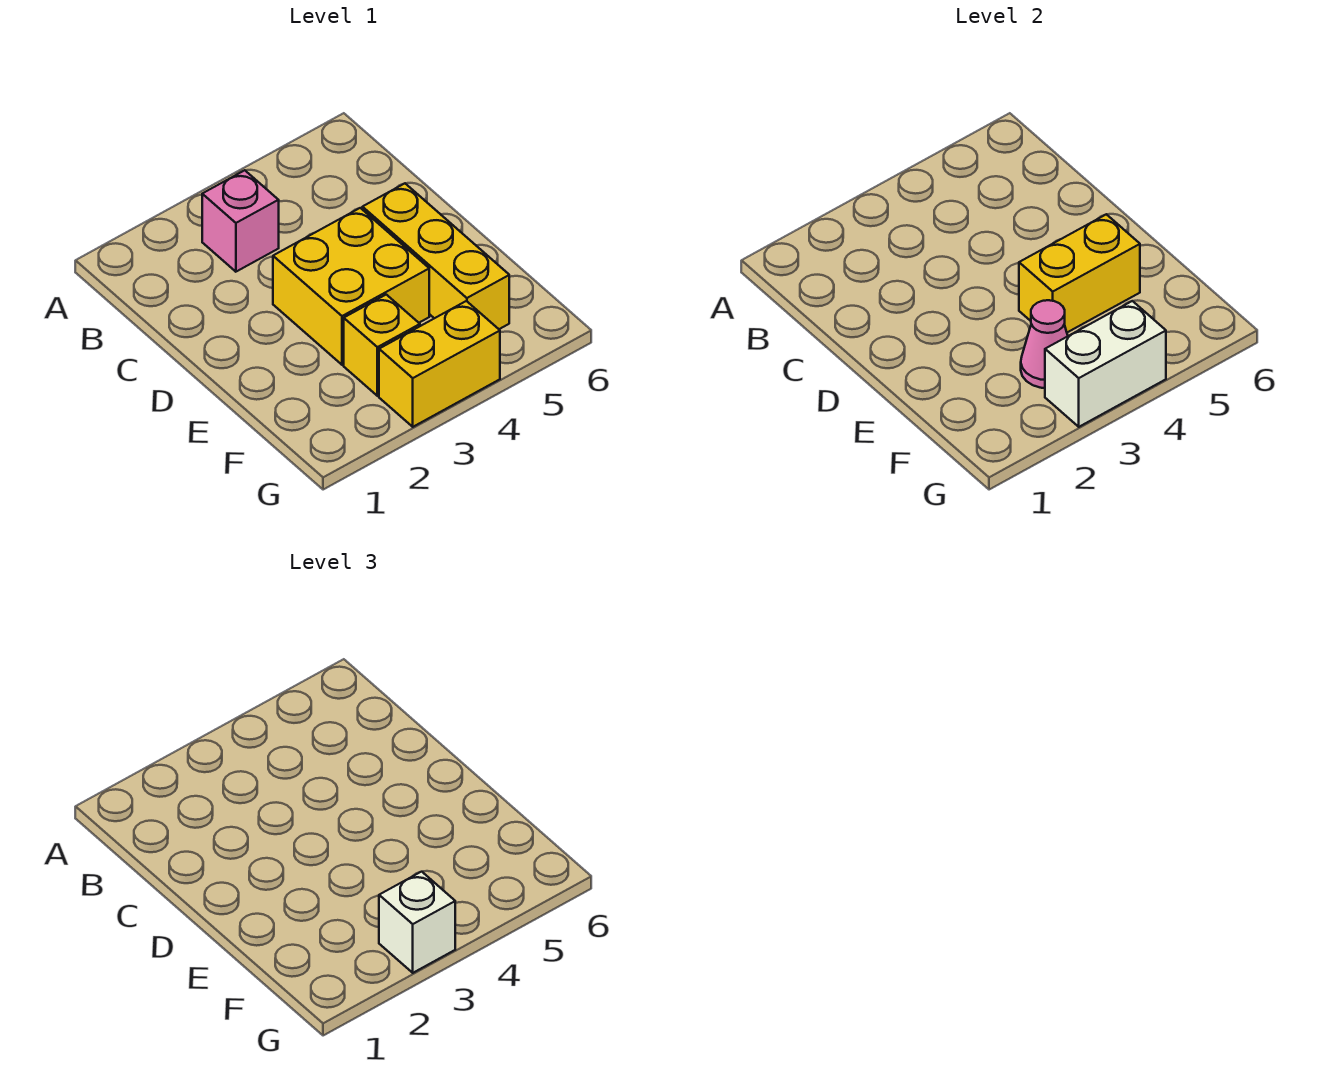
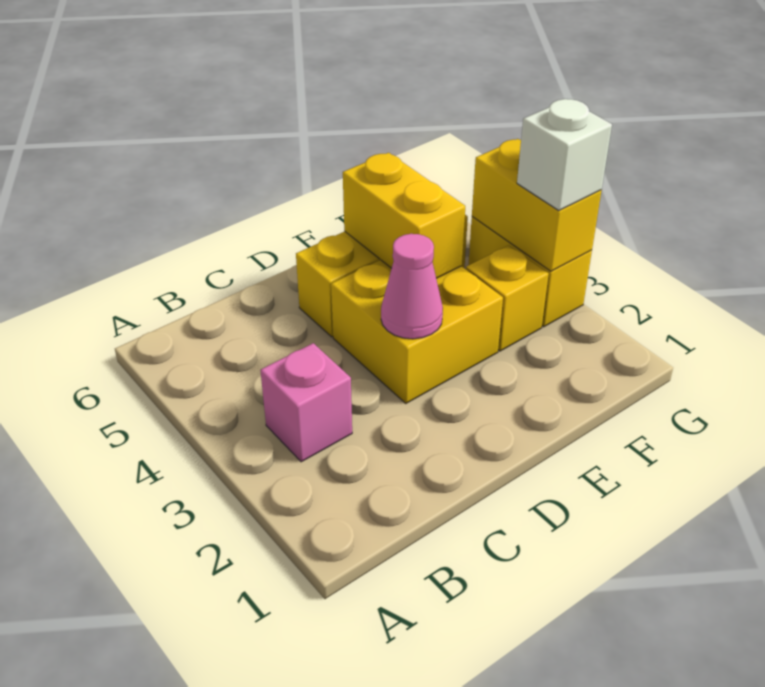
pink cone F3 level 2 -> pink cone D3 level 2
white brick G3:G4 level 2 -> yellow brick G3:G4 level 2

